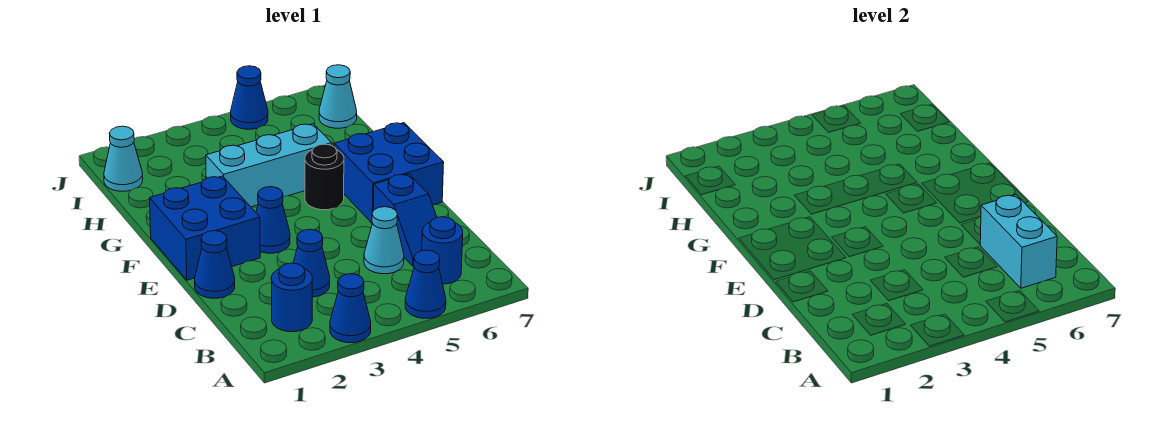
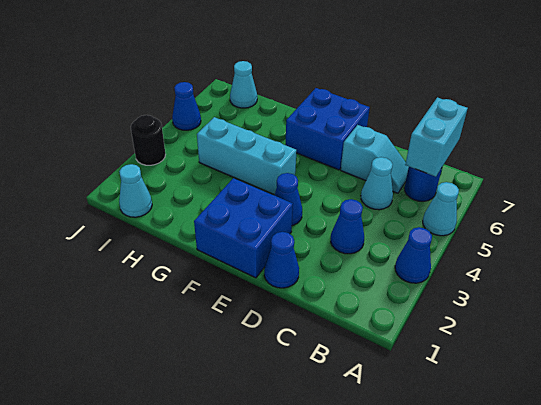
blue cone A5 level 1 -> cyan cone A5 level 1
blue round brick B2 level 1 -> none
cyan brick B6:C6 level 2 -> cyan brick B6:B7 level 2
blue slope C6:D6 level 1 top D -> cyan slope C6:D6 level 1 top D
black round brick F5 level 1 -> black round brick J3 level 1
cyan brick G3:G5 level 1 -> cyan brick F4:H4 level 1

